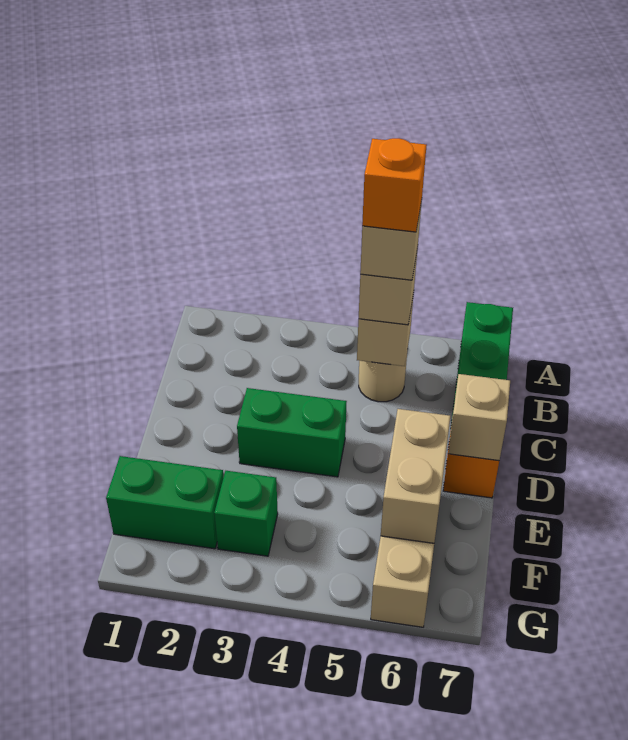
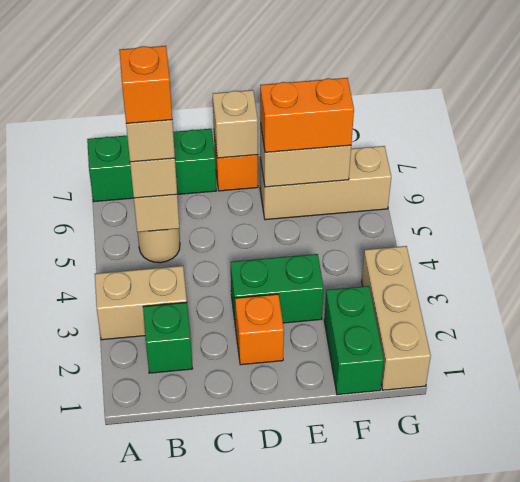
none -> tan brick A3:B3 level 1
none -> orange brick D2 level 1
green brick D3:D4 level 1 -> green brick D3:E3 level 1
none -> orange brick E6:F6 level 3
green brick F3 level 1 -> green brick B2 level 1
none -> tan brick G1:G3 level 1

